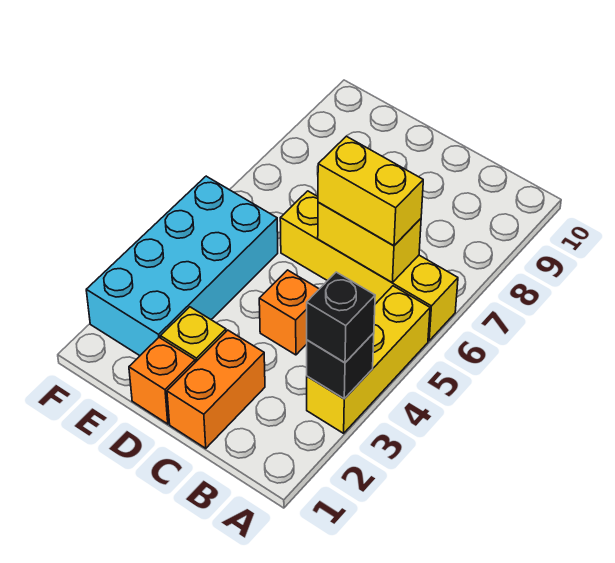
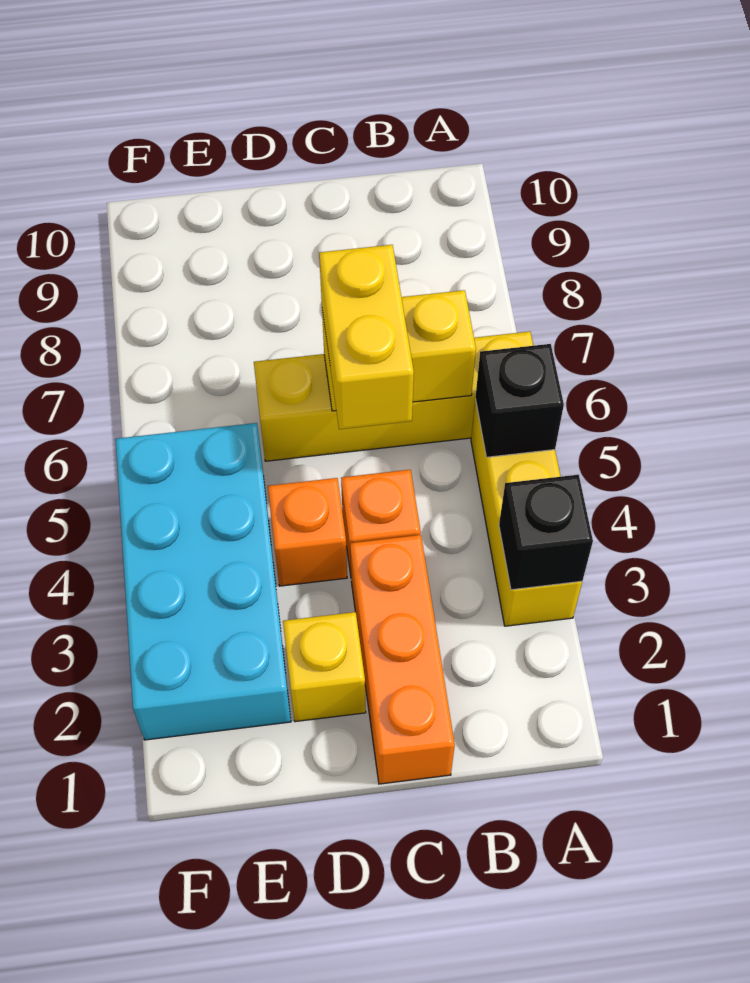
black brick A3 level 3 -> black brick A5 level 2
yellow brick B6:C6 level 3 -> yellow brick C5:C6 level 3
orange brick C1:C2 level 1 -> orange brick C1:C3 level 1
orange brick D1 level 1 -> orange brick D4 level 1

